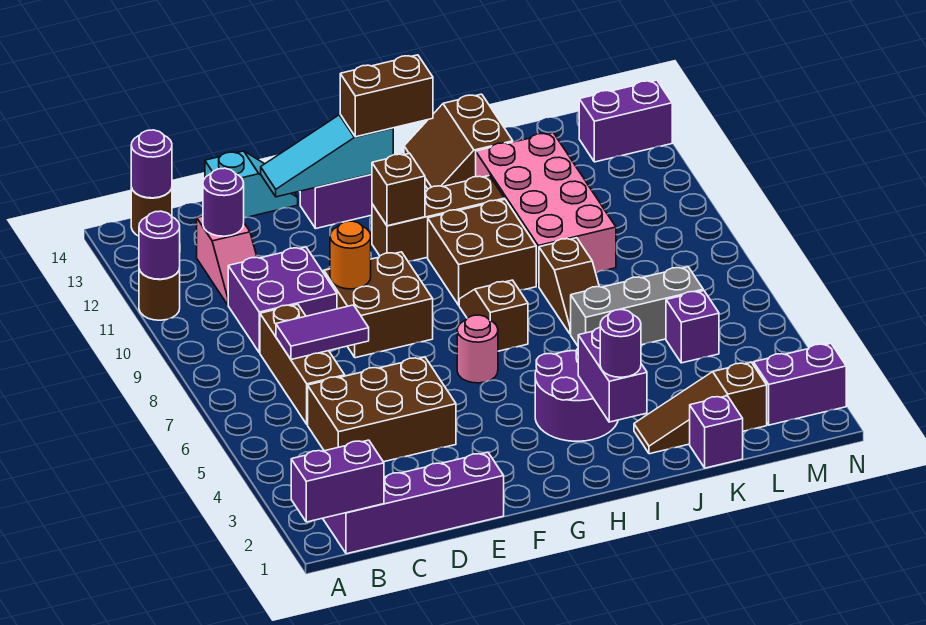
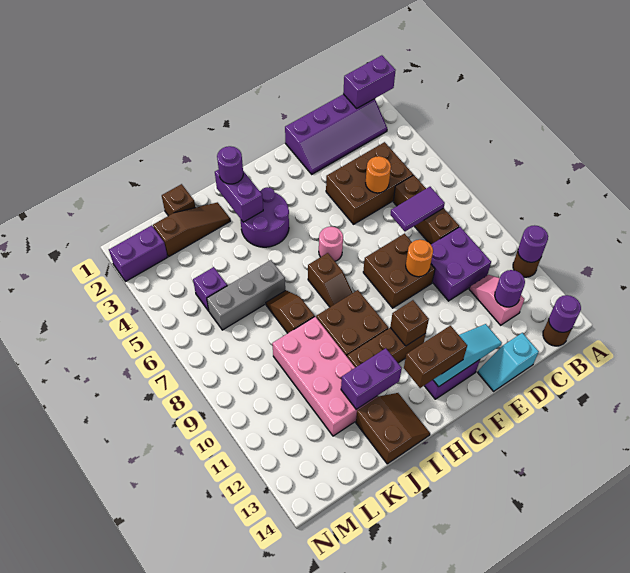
none -> orange round brick D5 level 2
purple brick K1 level 1 -> brown brick K1 level 1
purple brick M13:N13 level 1 -> purple brick I12:J12 level 2

